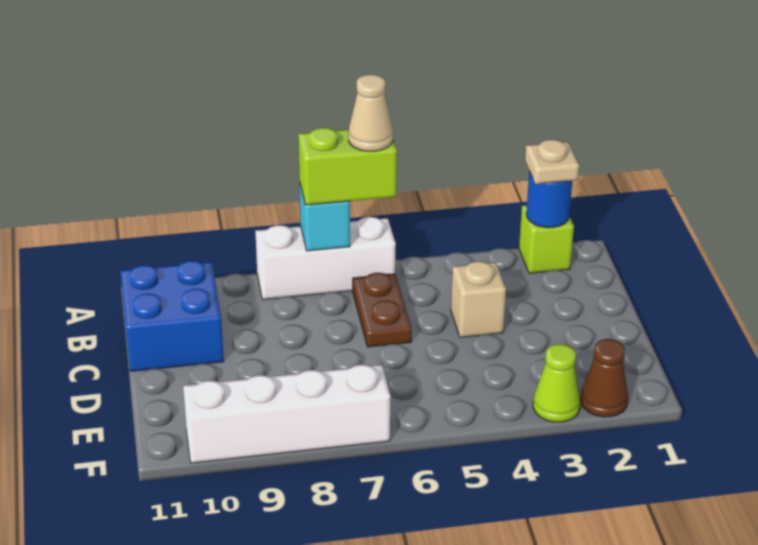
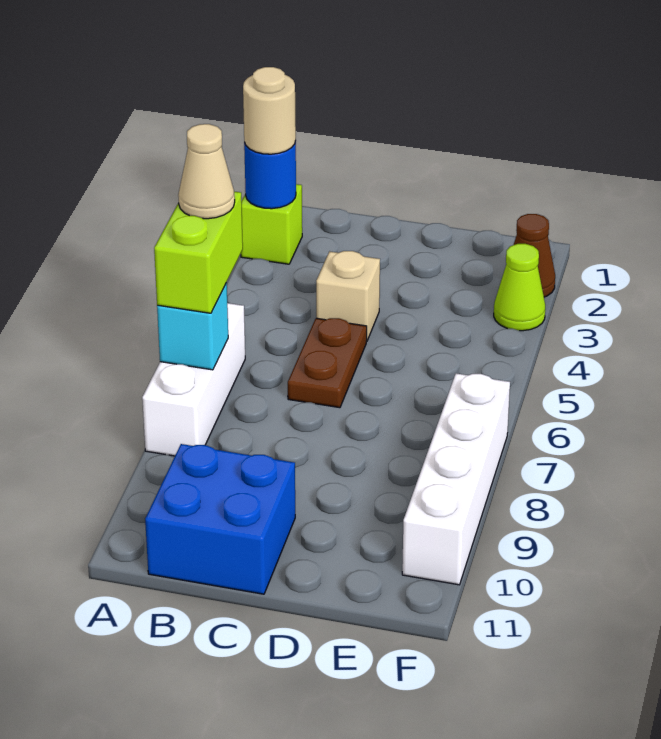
tan plate A2 level 3 -> tan round brick A2 level 3
brown plate B6:C6 level 1 -> brown plate C5:C6 level 1

